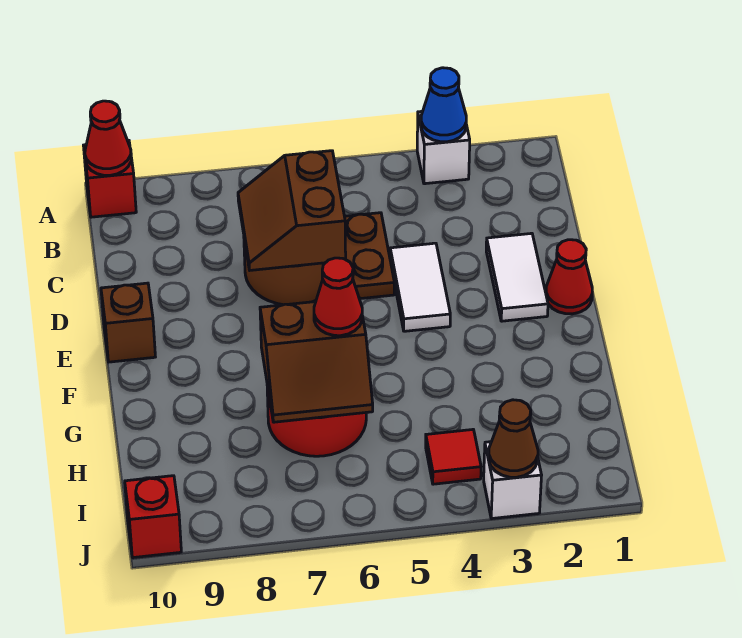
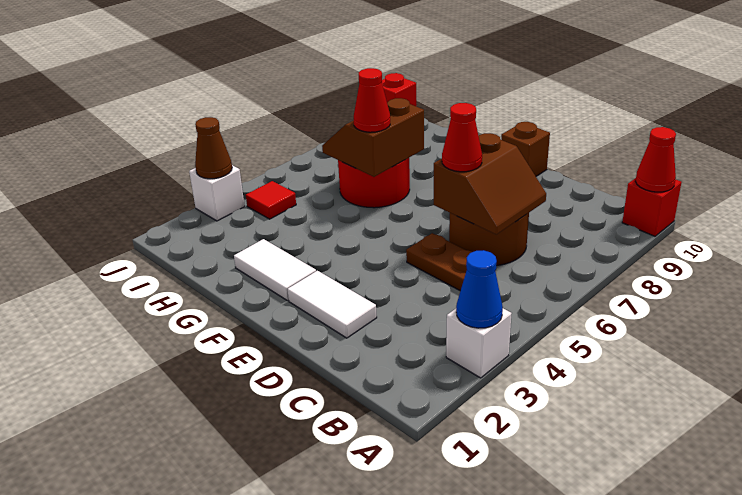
brown slope C6:D7 level 2 top 6 -> brown slope C6:D7 level 2 top D
white tile D4:E4 level 1 -> white tile F2:G2 level 1
red cone E1 level 1 -> red cone D6 level 3

